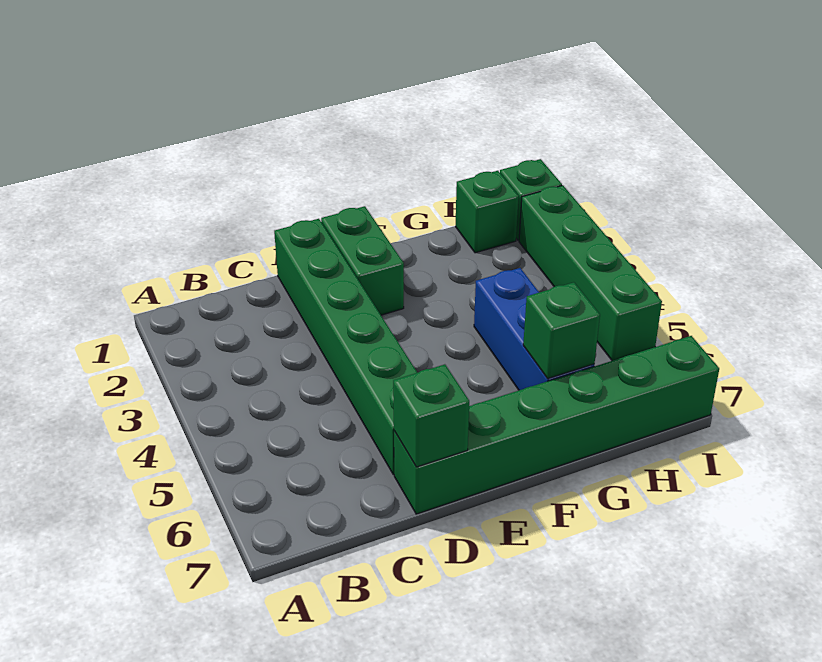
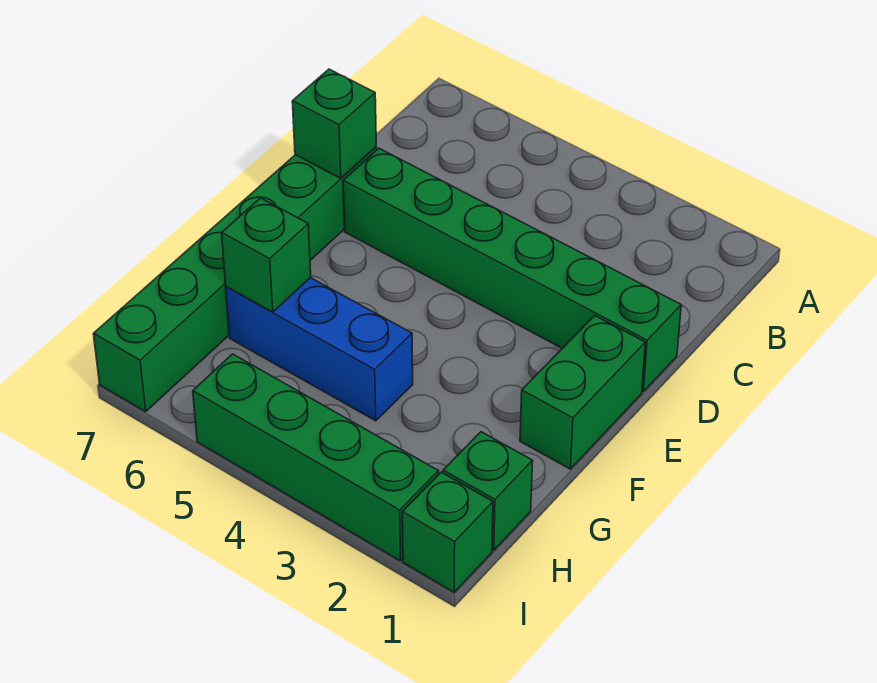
green brick E1:E2 level 1 -> green brick E1:F1 level 1

